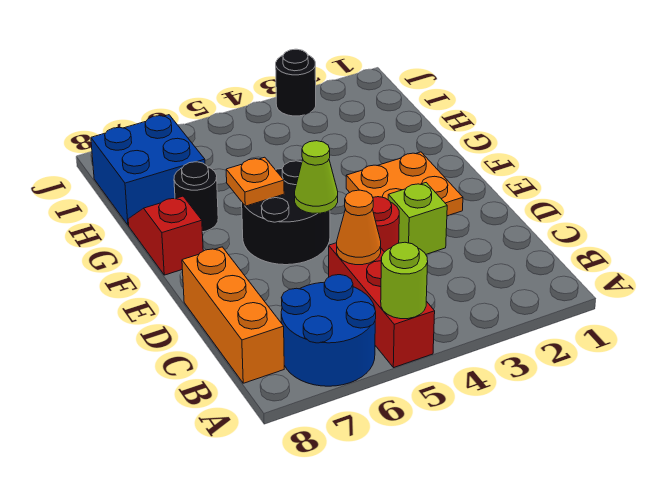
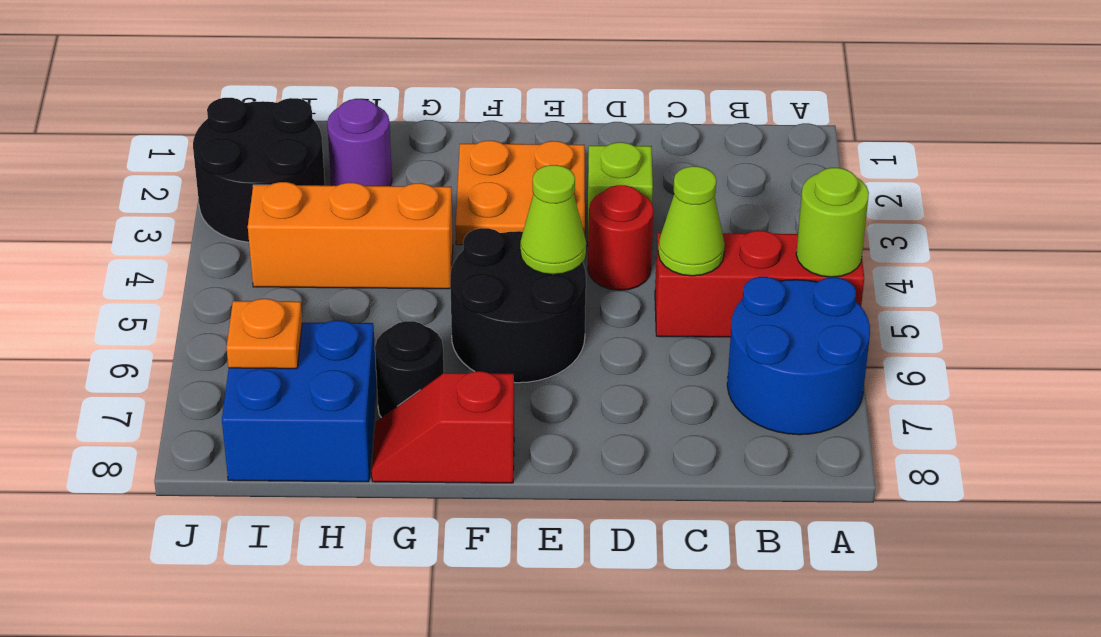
orange brick B8:D8 level 1 -> orange brick G4:I4 level 1
orange cone C5 level 2 -> lime cone C5 level 2
orange plate F6 level 2 -> orange plate I7 level 2
none -> purple round brick H2 level 1
black round brick J3 level 1 -> black round brick I2:J3 level 1

